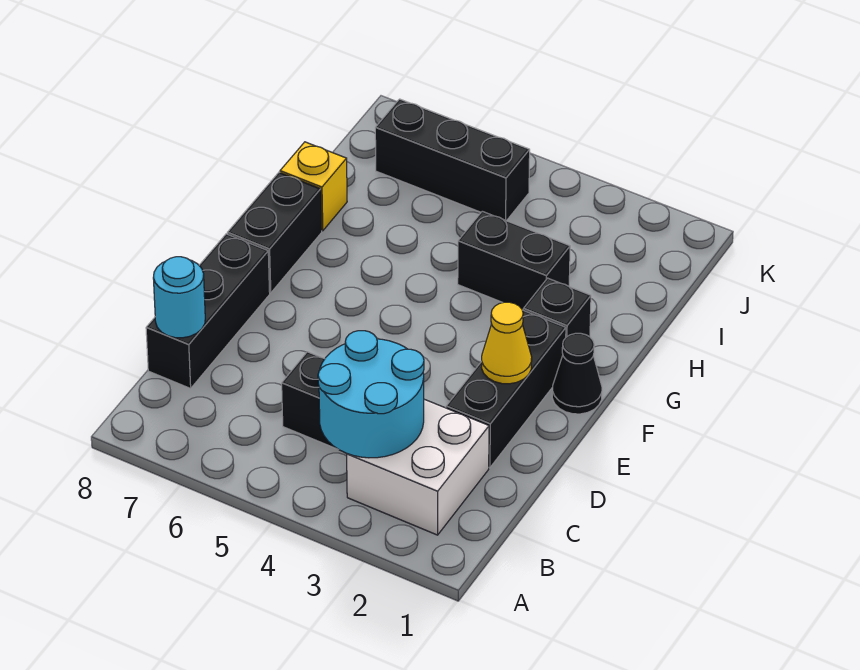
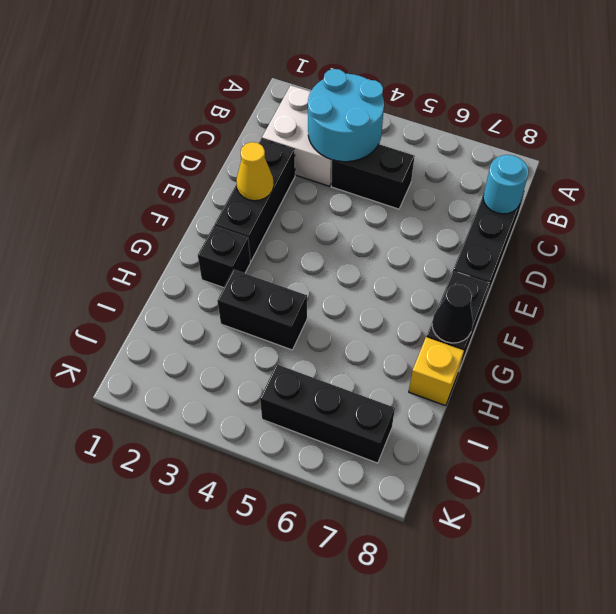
black cone F1 level 1 -> black cone G8 level 2

